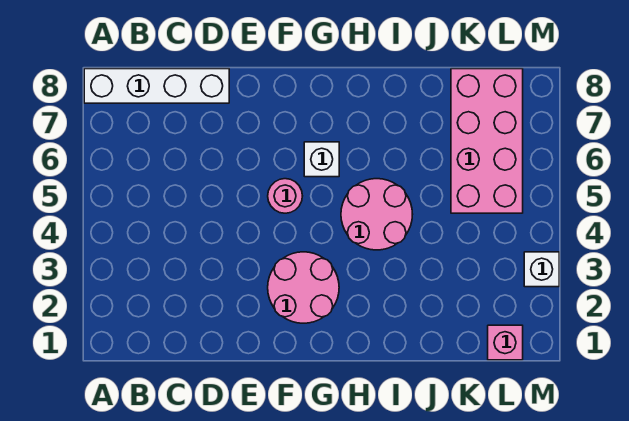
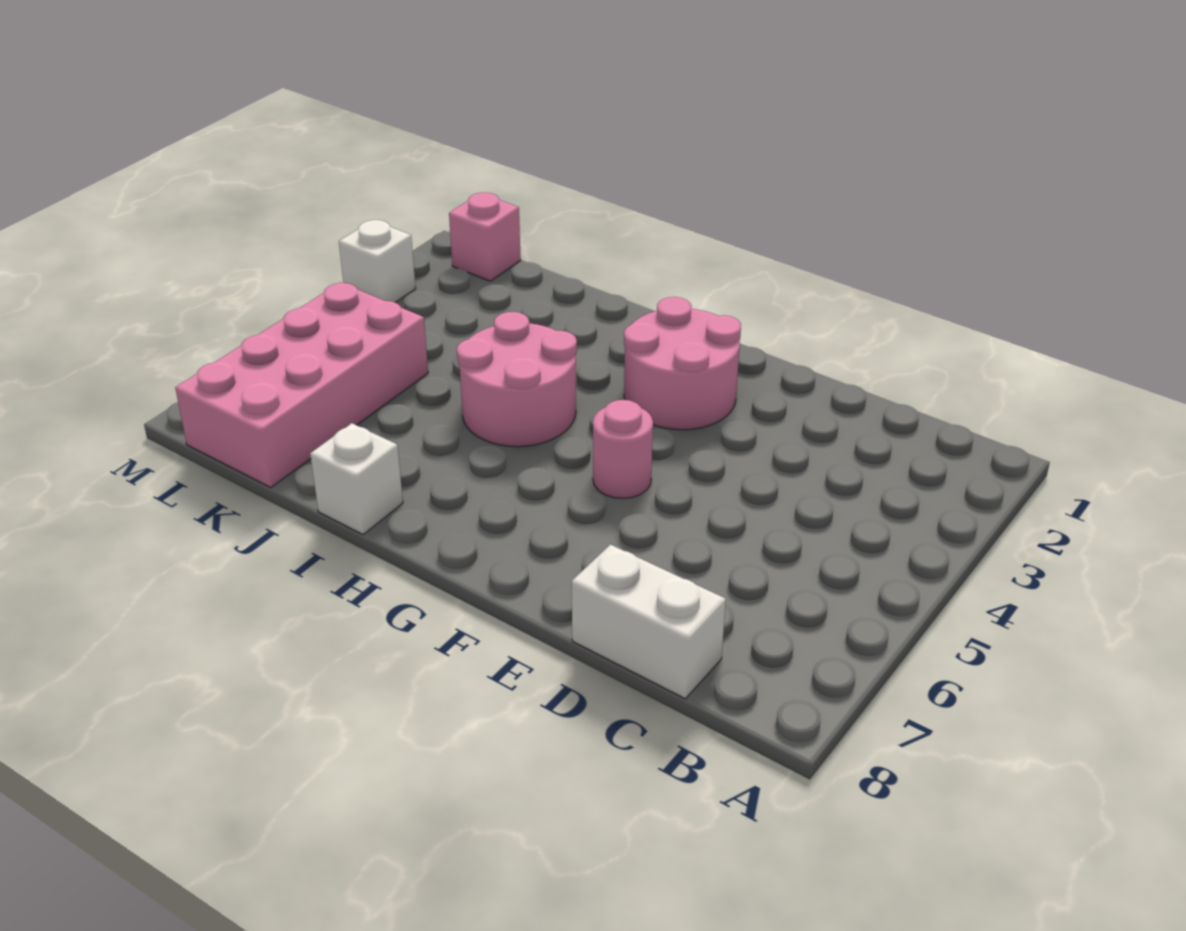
white brick A8:D8 level 1 -> white brick C8:D8 level 1
white brick G6 level 1 -> white brick I8 level 1

